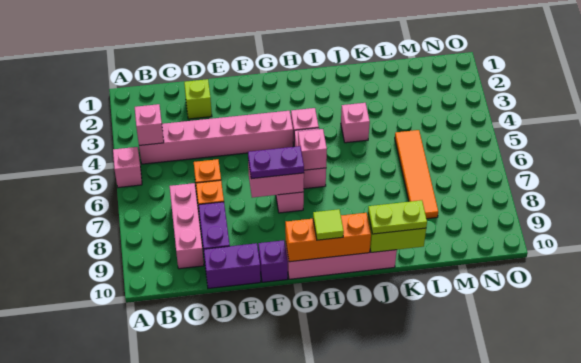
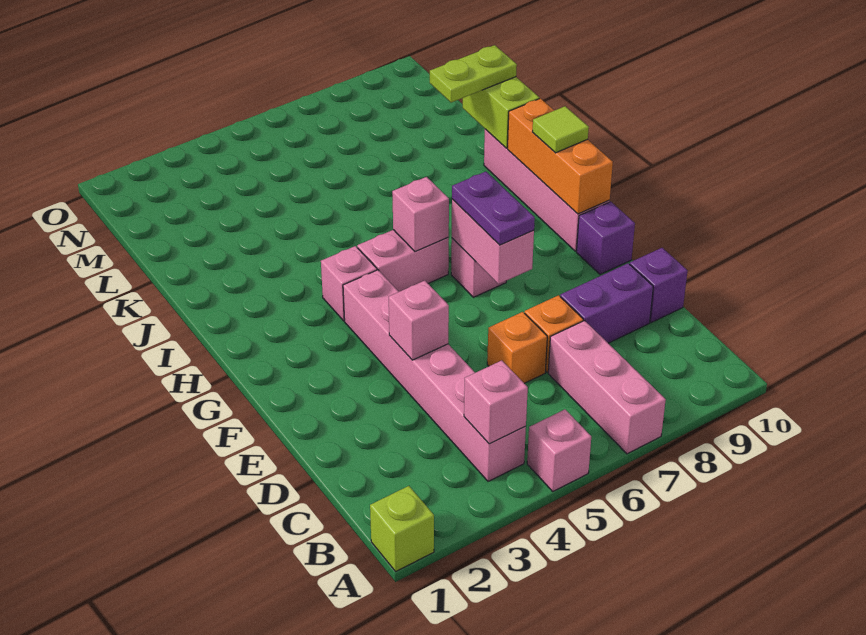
pink brick C7:C9 level 1 -> pink brick A7:C7 level 1
lime brick D2 level 1 -> lime brick A1 level 1
purple brick D10:E10 level 1 -> purple brick D10 level 1
pink brick J4 level 1 -> pink brick E4 level 2
lime plate J10:K10 level 3 -> lime plate K9:K10 level 3
orange tile L5:L8 level 1 -> none

